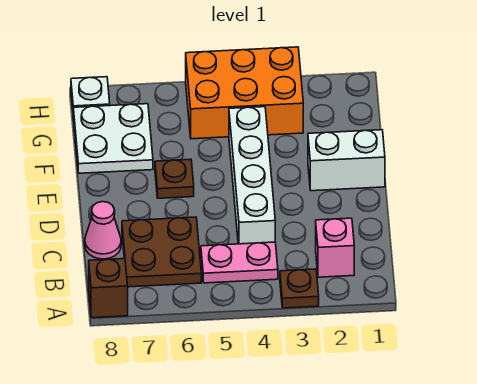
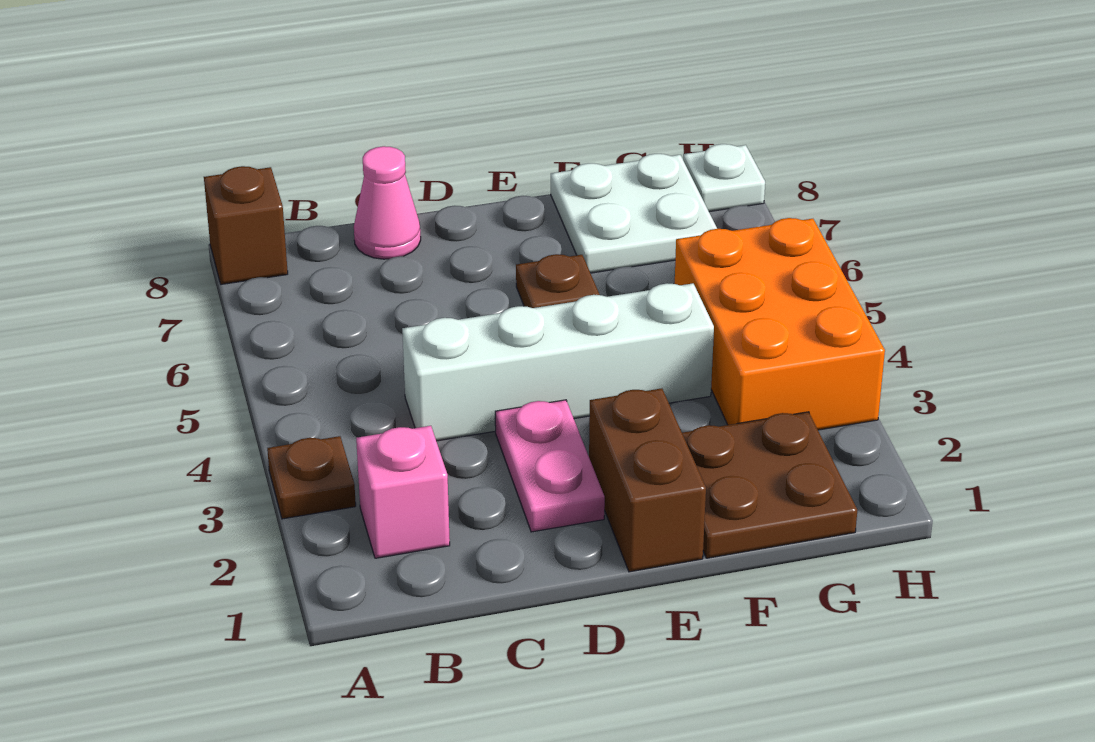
pink plate B4:B5 level 1 -> pink plate D2:D3 level 1
brown plate B6:C7 level 1 -> brown plate F1:G2 level 1
white brick E1:E2 level 1 -> brown brick E1:E2 level 1

